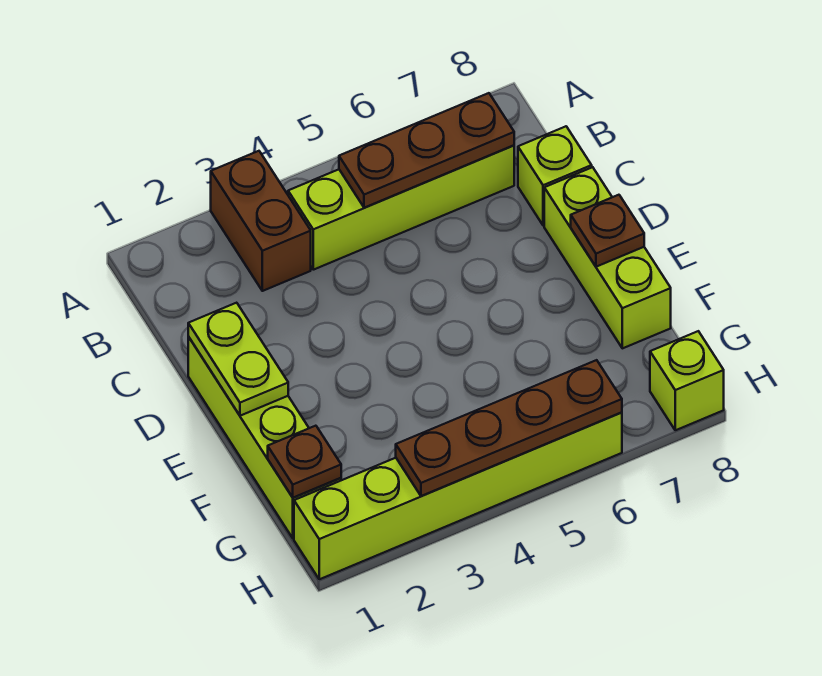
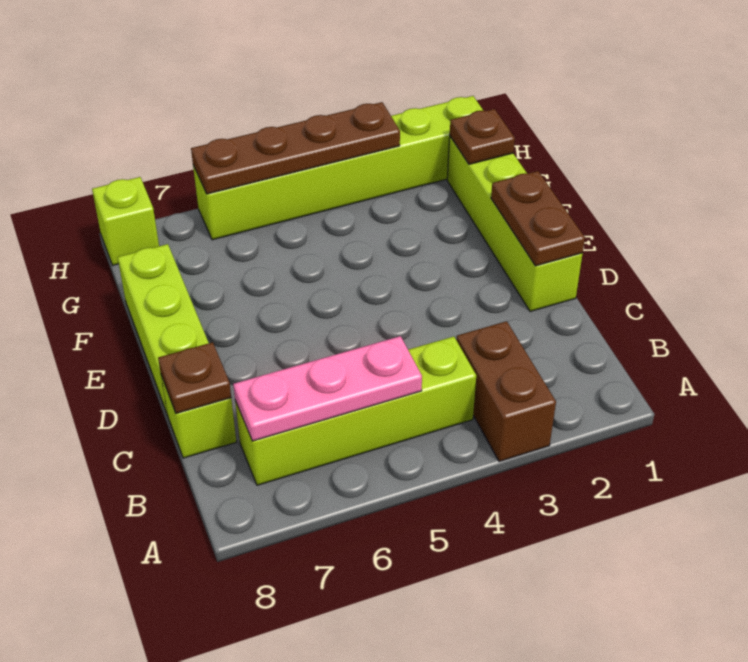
brown plate B5:B7 level 2 -> pink plate B5:B7 level 2
lime plate D1:E1 level 2 -> brown plate D1:E1 level 2
brown plate E8 level 2 -> brown plate C8 level 2

